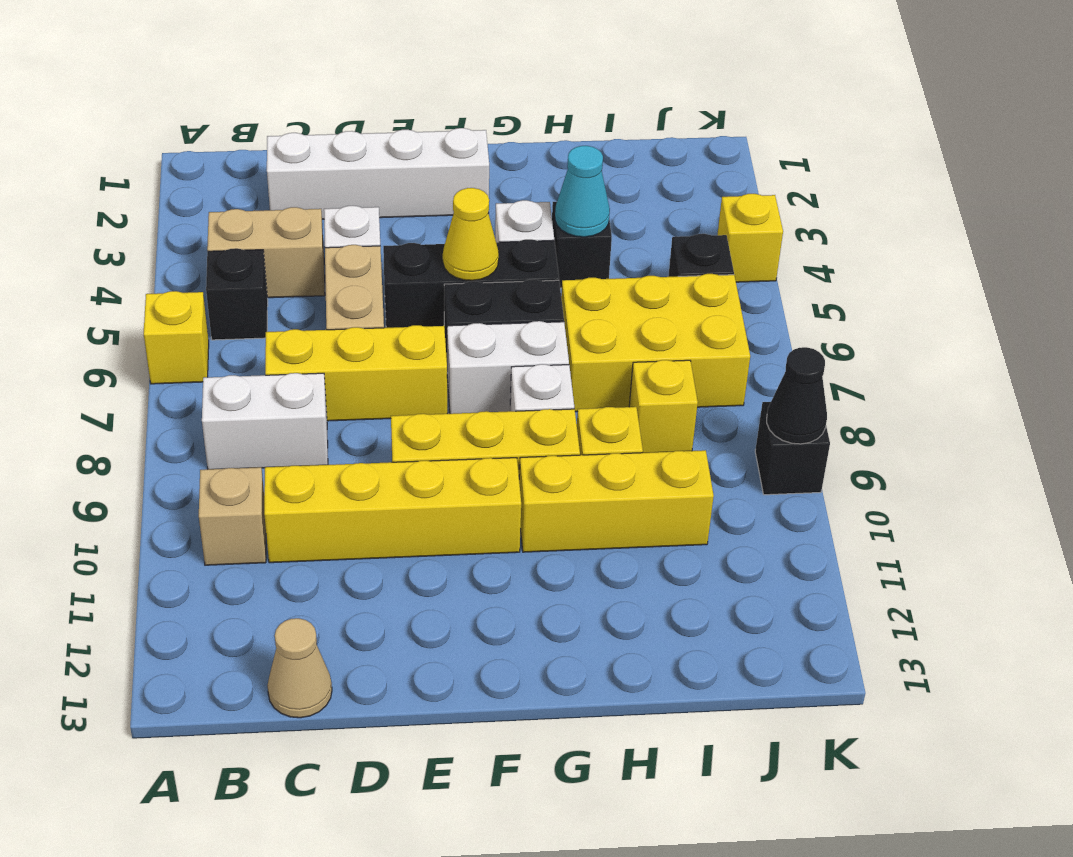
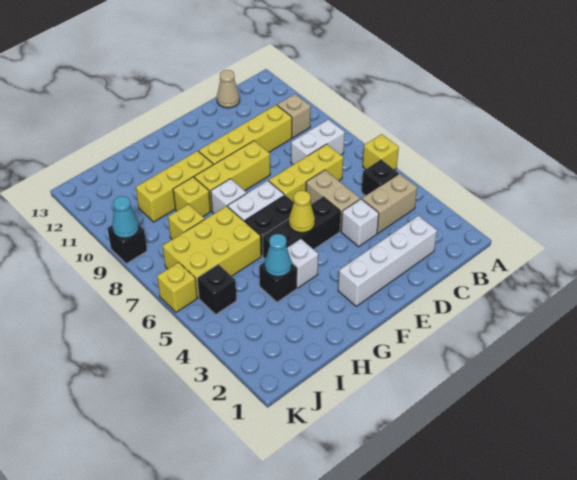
yellow brick K4 level 1 -> yellow brick K6 level 1
black cone K9 level 2 -> cyan cone K9 level 2

